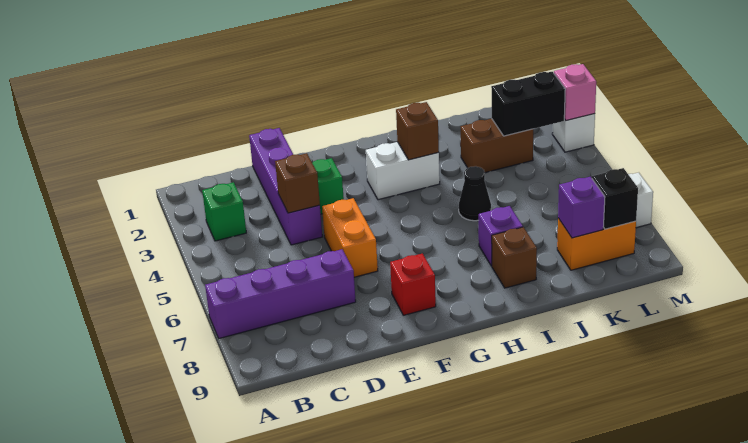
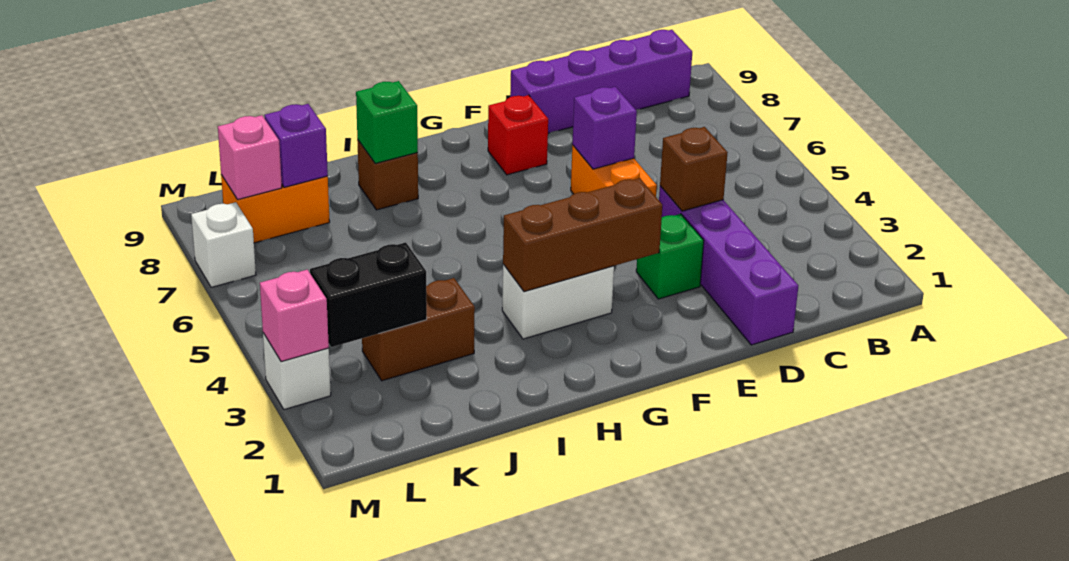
purple brick A7:D7 level 1 -> purple brick B9:E9 level 1
green brick B3 level 1 -> green brick I8 level 2
brown brick H3 level 2 -> brown brick F3:H3 level 2
black cone I5 level 1 -> none
purple brick I7 level 1 -> purple brick E6 level 2
black brick L8 level 2 -> pink brick L8 level 2

